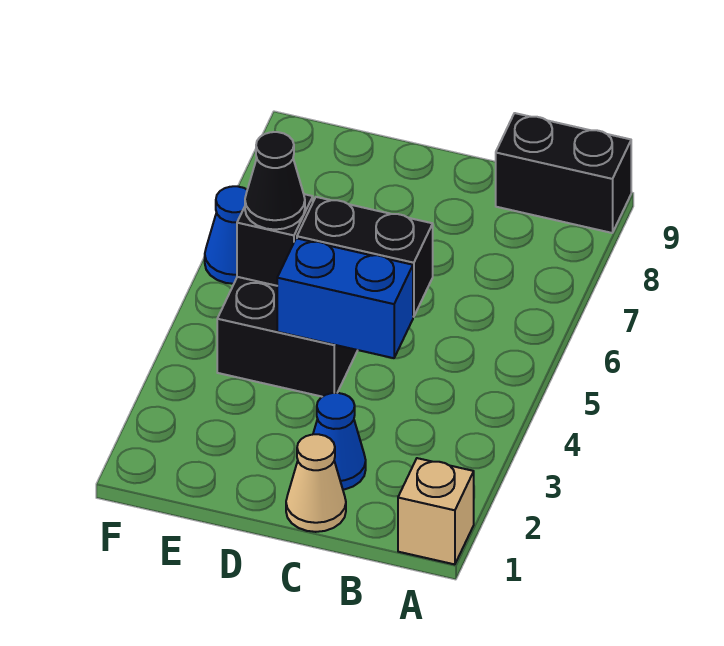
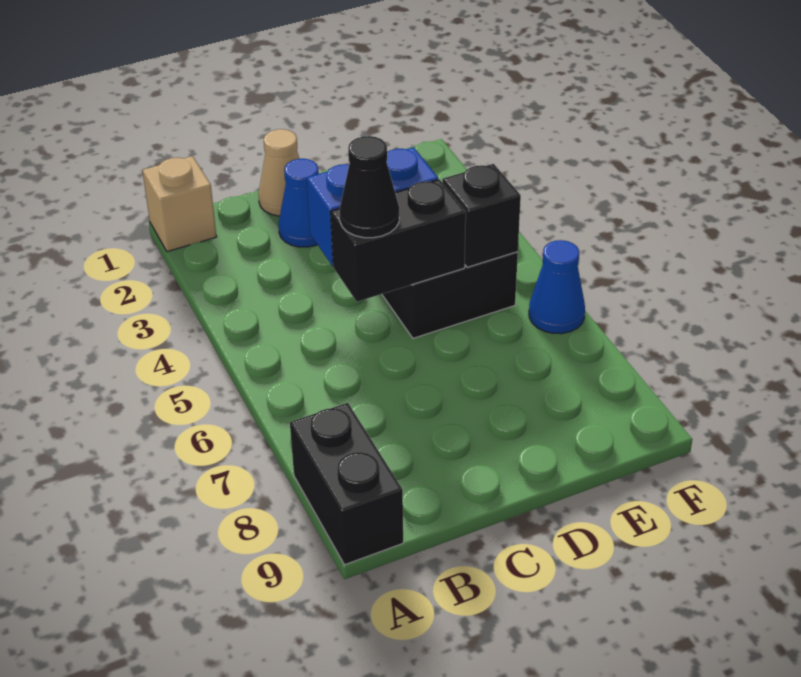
black brick A9:B9 level 1 -> black brick A8:A9 level 1
black cone E5 level 3 -> black cone C5 level 3

